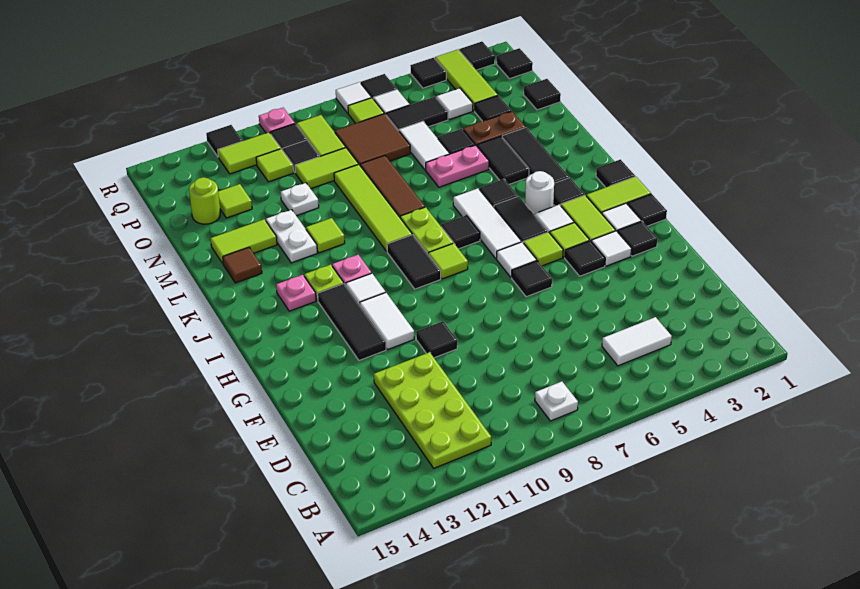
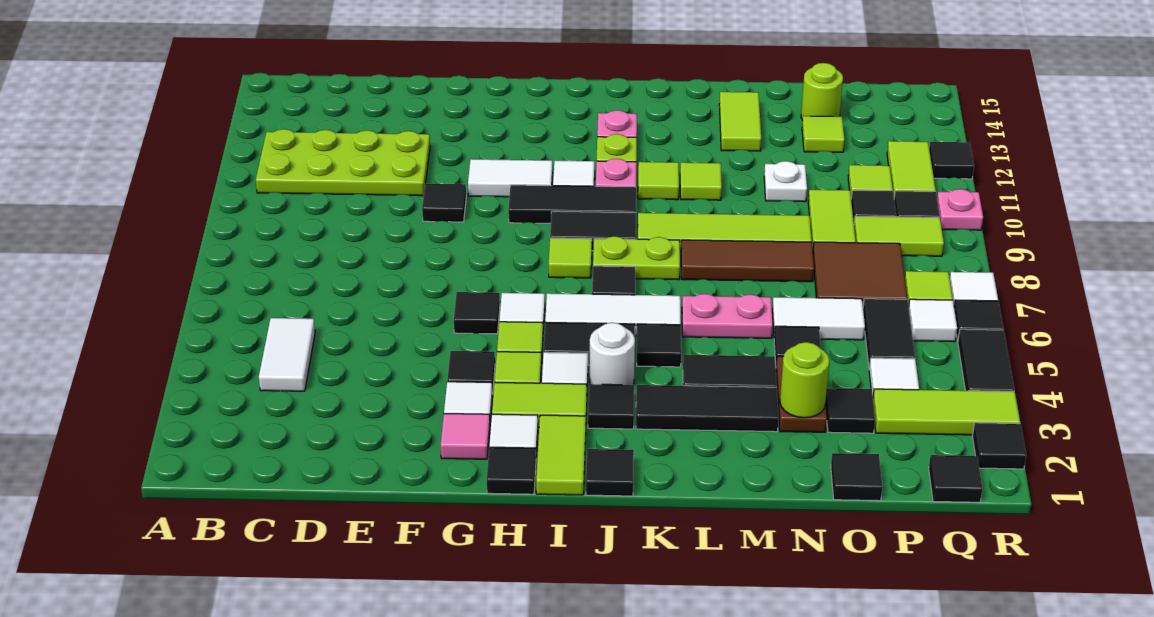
white plate B8 level 1 -> none
black tile G2 level 1 -> pink tile G2 level 1
black tile G12:I12 level 1 -> black tile H10:J10 level 1
none -> lime tile K11 level 1
white plate L12:M12 level 1 -> none
brown tile L14 level 1 -> none
pink plate M5:M6 level 1 -> pink plate L6:M6 level 1
none -> lime round brick N3 level 2
black tile R4 level 1 -> black tile R4:R5 level 1

